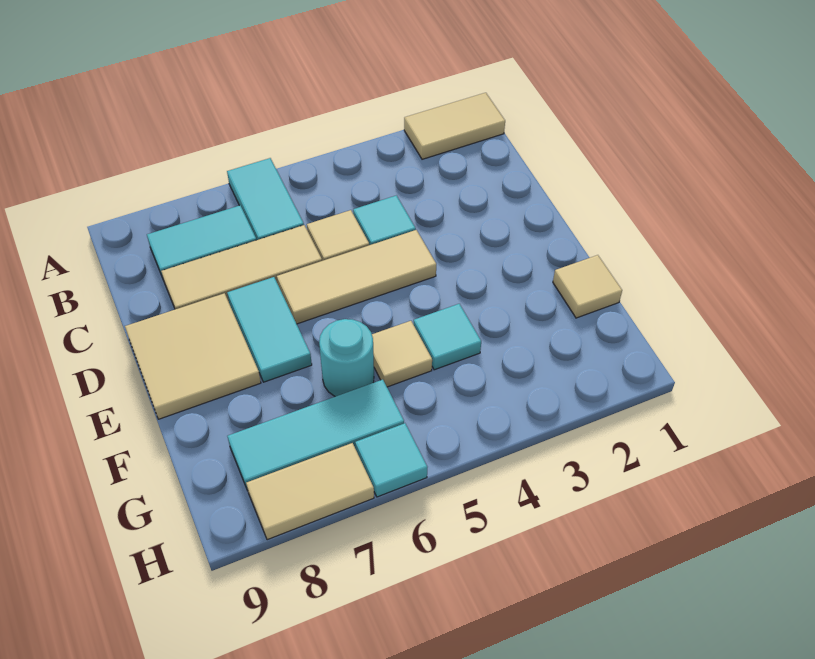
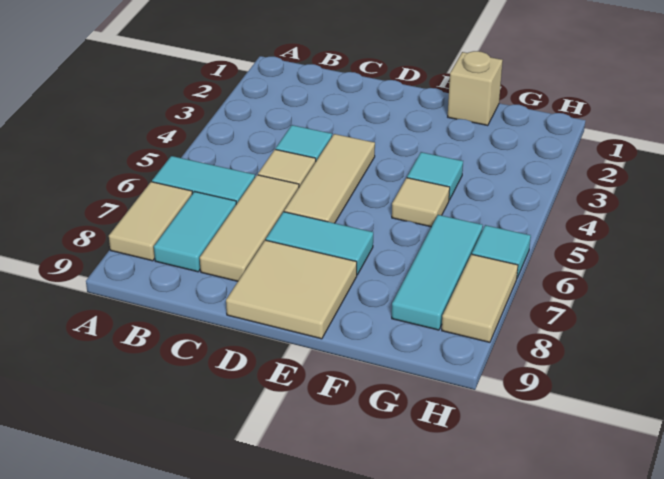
tan tile A1:A2 level 1 -> tan tile A7:A8 level 1
tan tile F1 level 1 -> tan brick F1 level 1
cyan round brick F6 level 1 -> none

